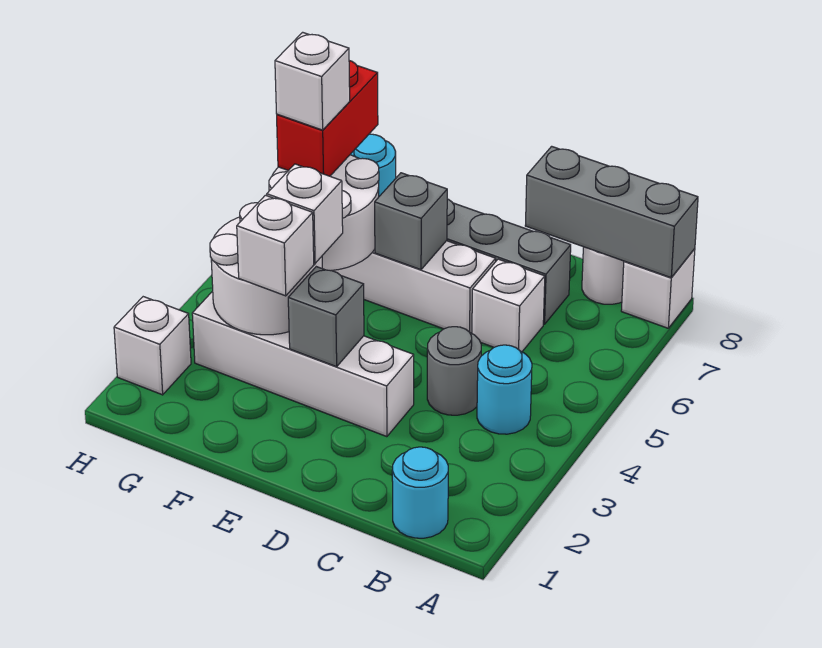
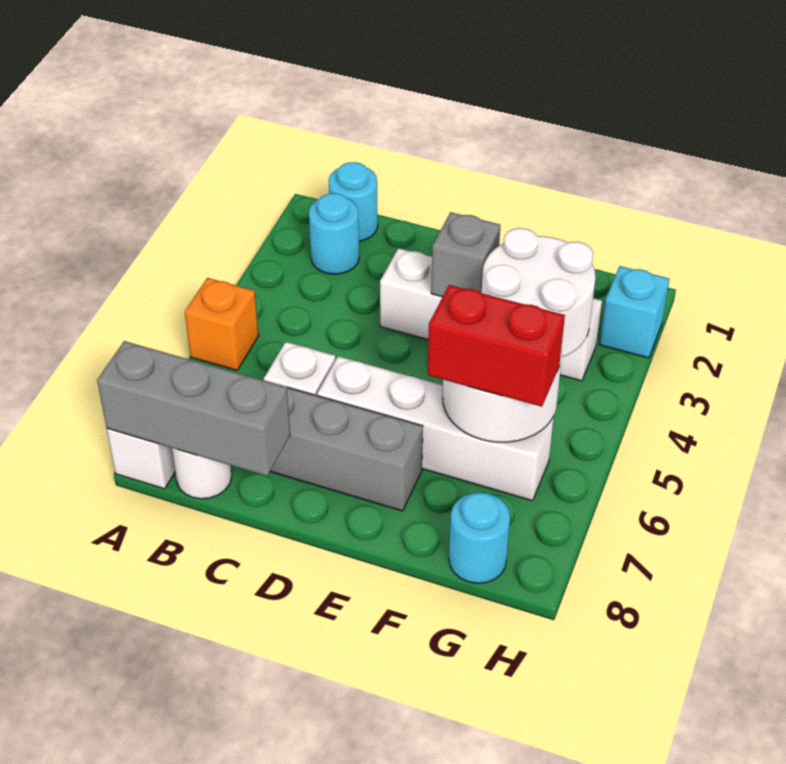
none -> orange brick A5 level 1
cyan round brick B4 level 1 -> cyan round brick B2 level 1
grey round brick C4 level 1 -> none
grey brick E6 level 2 -> none
white brick F3 level 3 -> none
white brick F4 level 3 -> none
red brick G6:G7 level 3 -> red brick F6:G6 level 3
white brick G6 level 4 -> none
white brick H2 level 1 -> cyan brick H2 level 1

